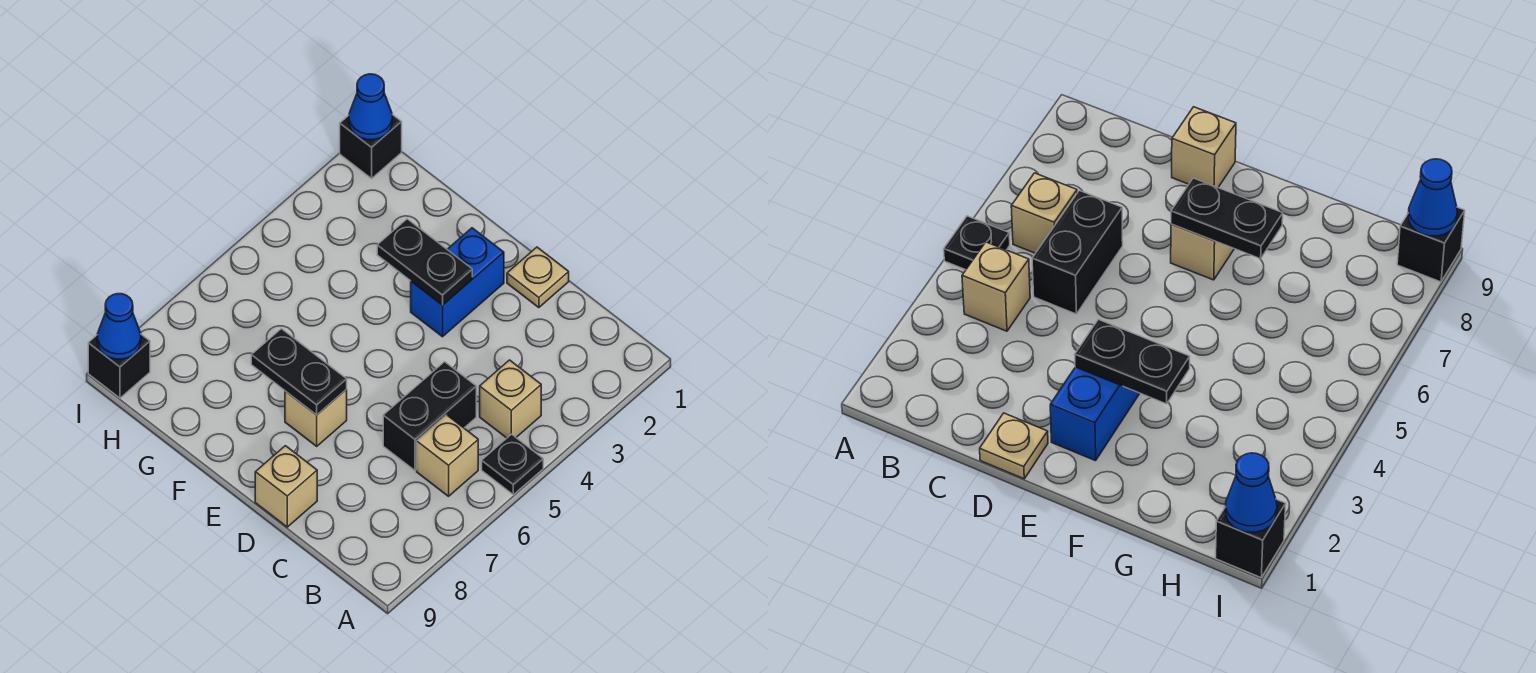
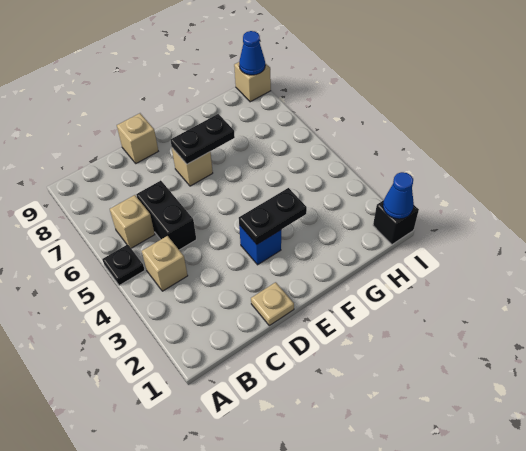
blue brick E2:E3 level 1 -> blue brick E3 level 1
black brick I9 level 1 -> tan brick I9 level 1

